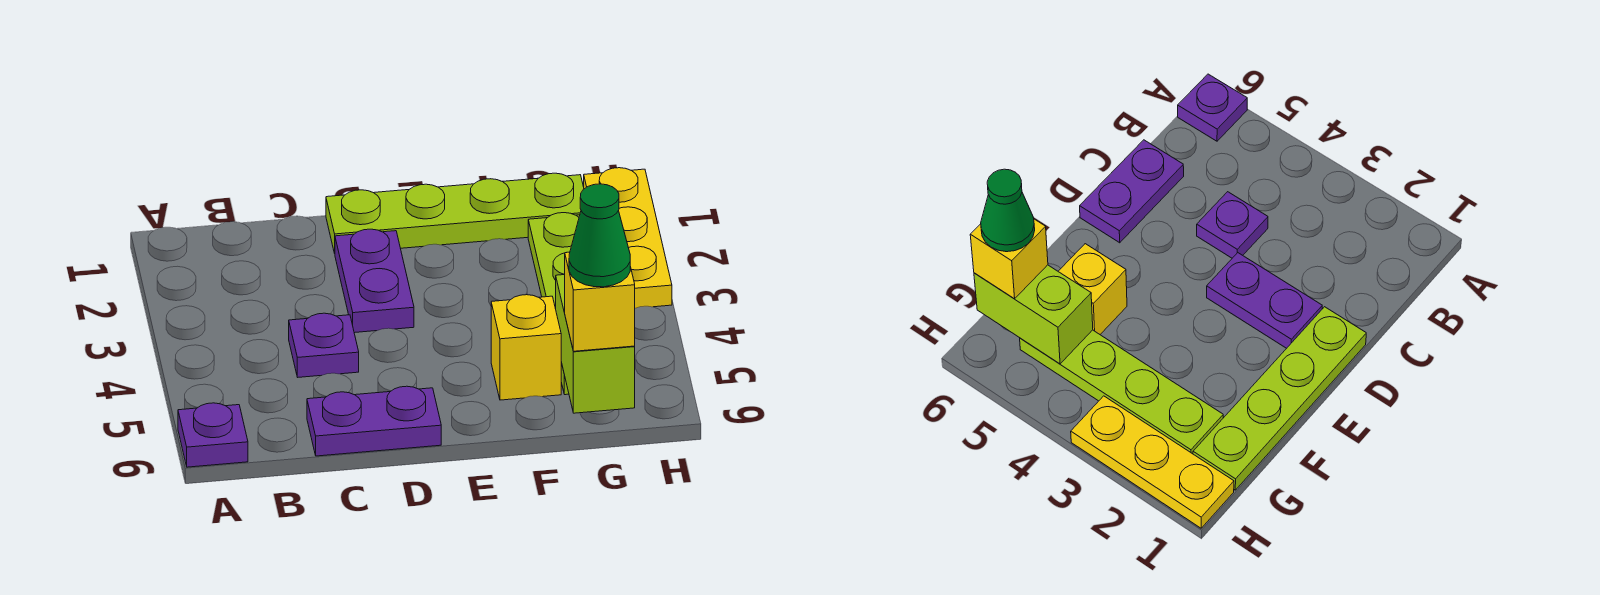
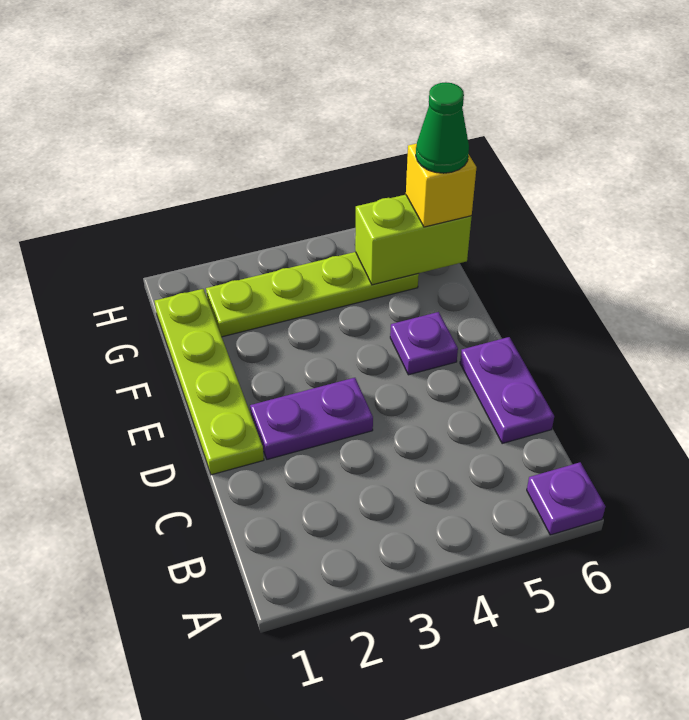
purple plate C4 level 1 -> purple plate E5 level 1
yellow brick F5 level 1 -> none
yellow plate H1:H3 level 1 -> none

